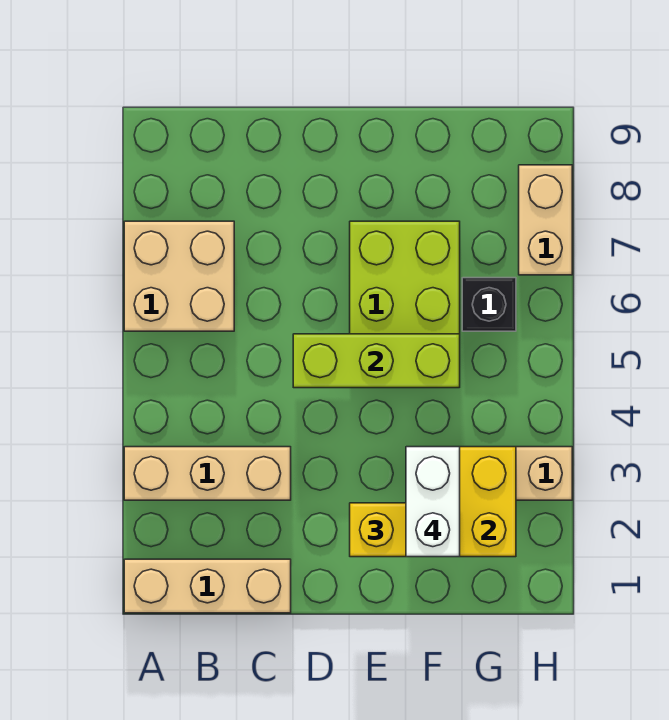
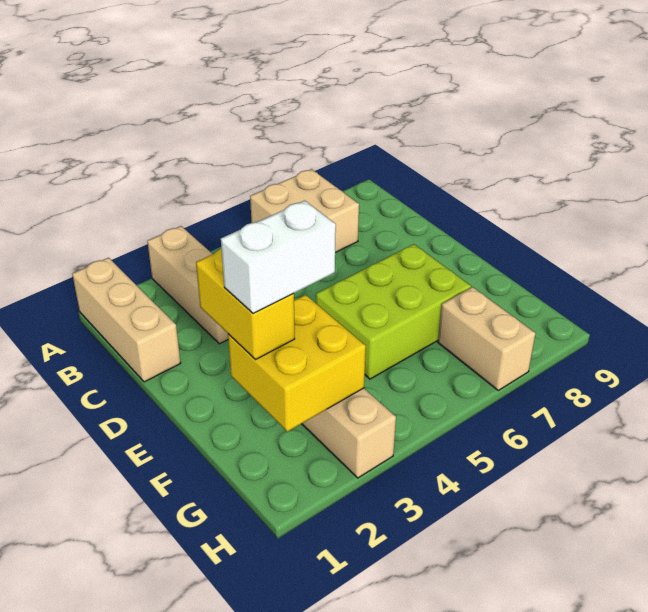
lime brick D5:F5 level 2 -> none
black brick G6 level 1 -> none
tan brick H7:H8 level 1 -> tan brick G7:H7 level 1

